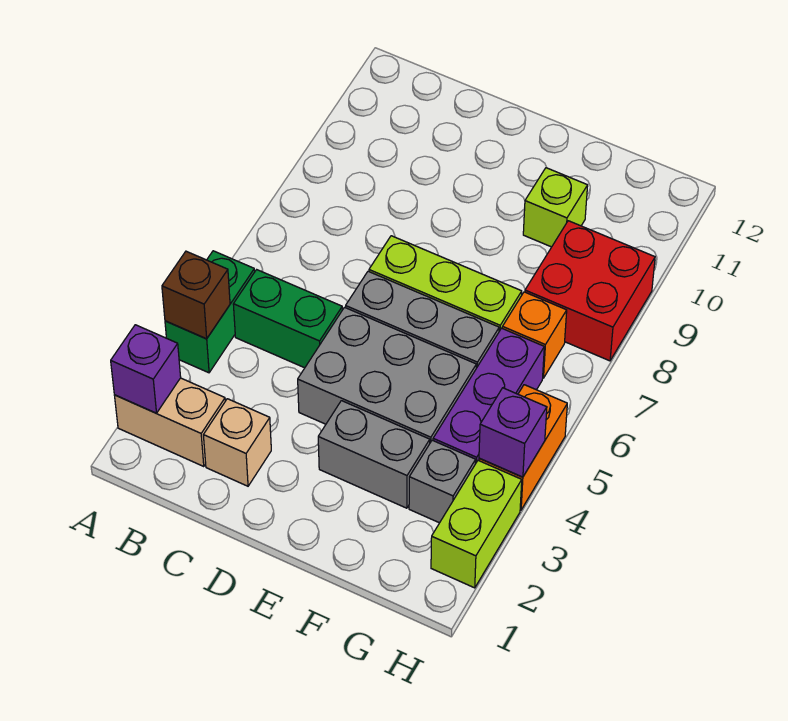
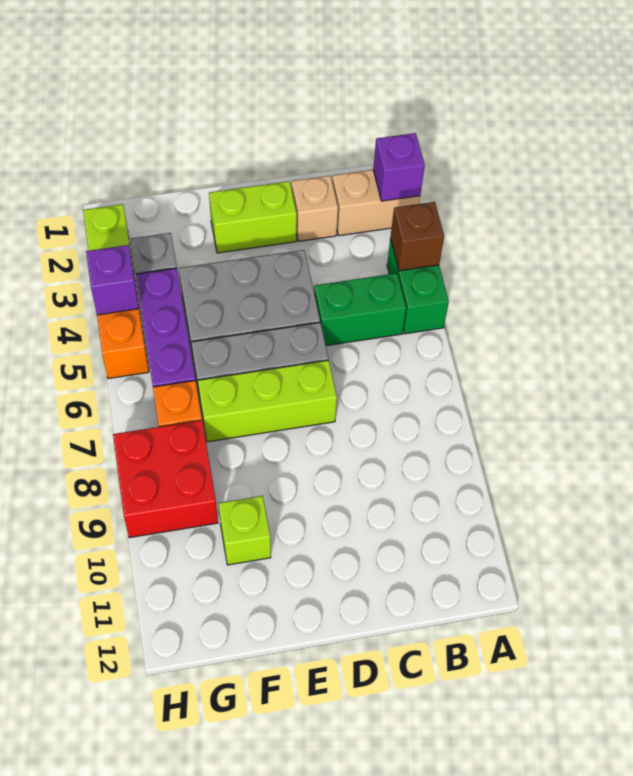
none -> lime brick D2:E2 level 1
grey brick E3:F3 level 1 -> none

